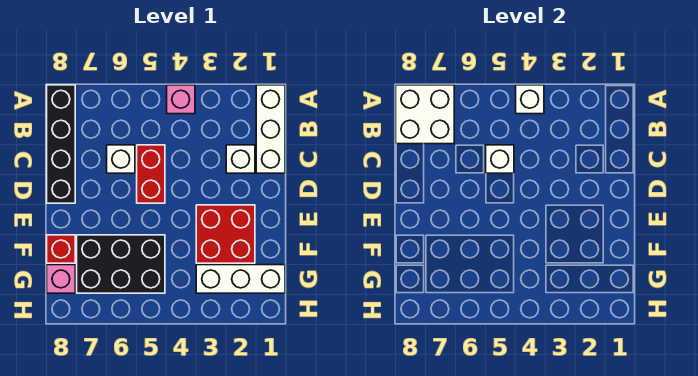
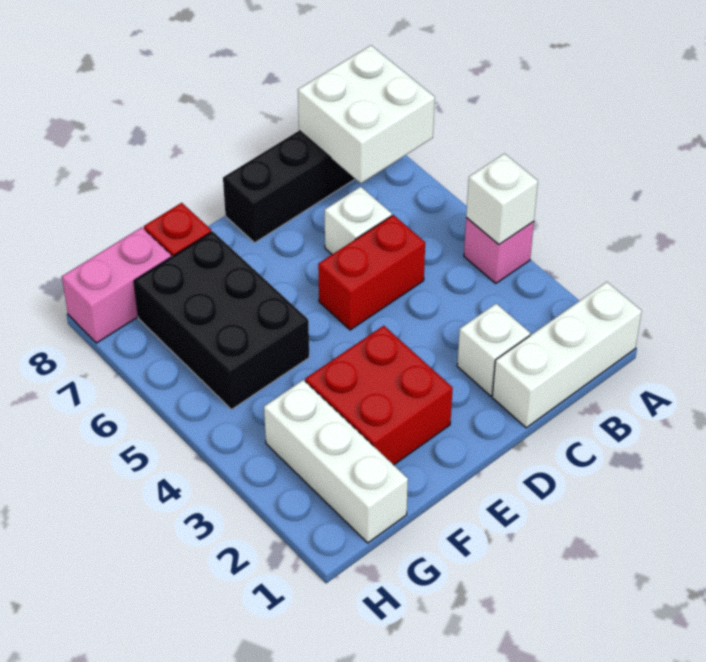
white brick C5 level 2 -> none
pink brick G8 level 1 -> pink brick G8:H8 level 1

